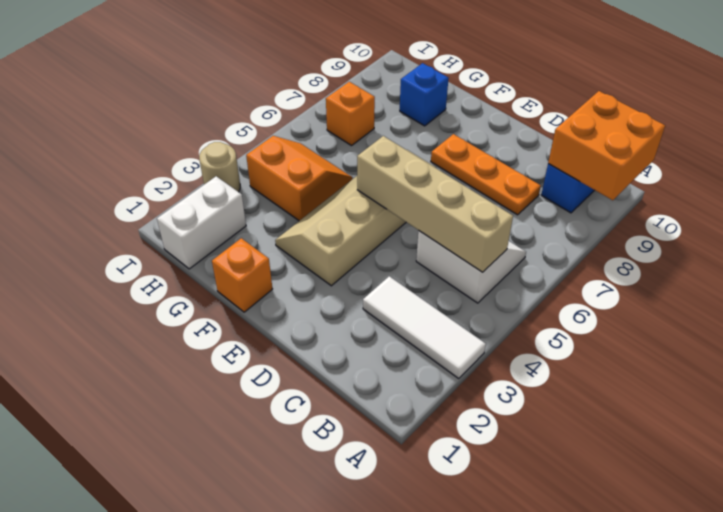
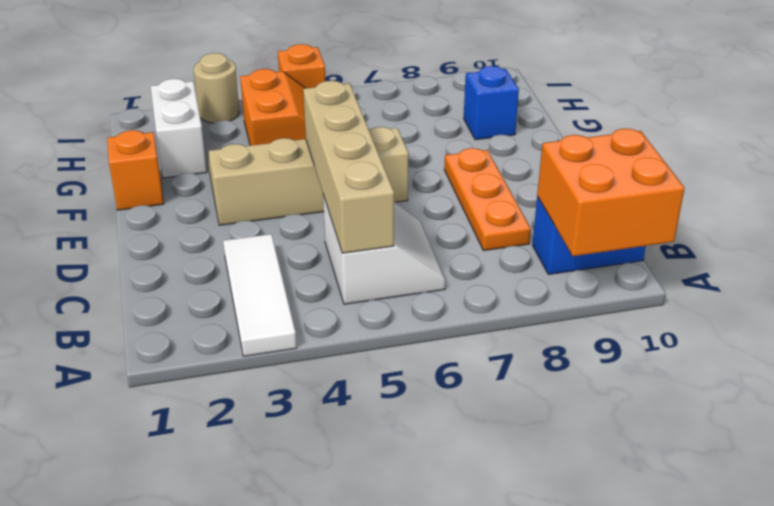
white brick H1:H2 level 1 -> white brick G2:H2 level 1
orange brick H7 level 1 -> orange brick I5 level 1

